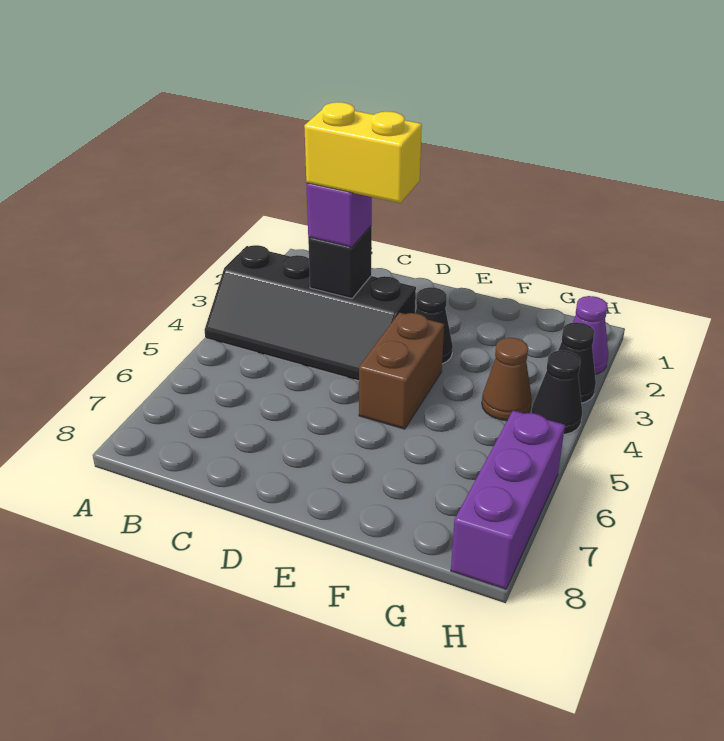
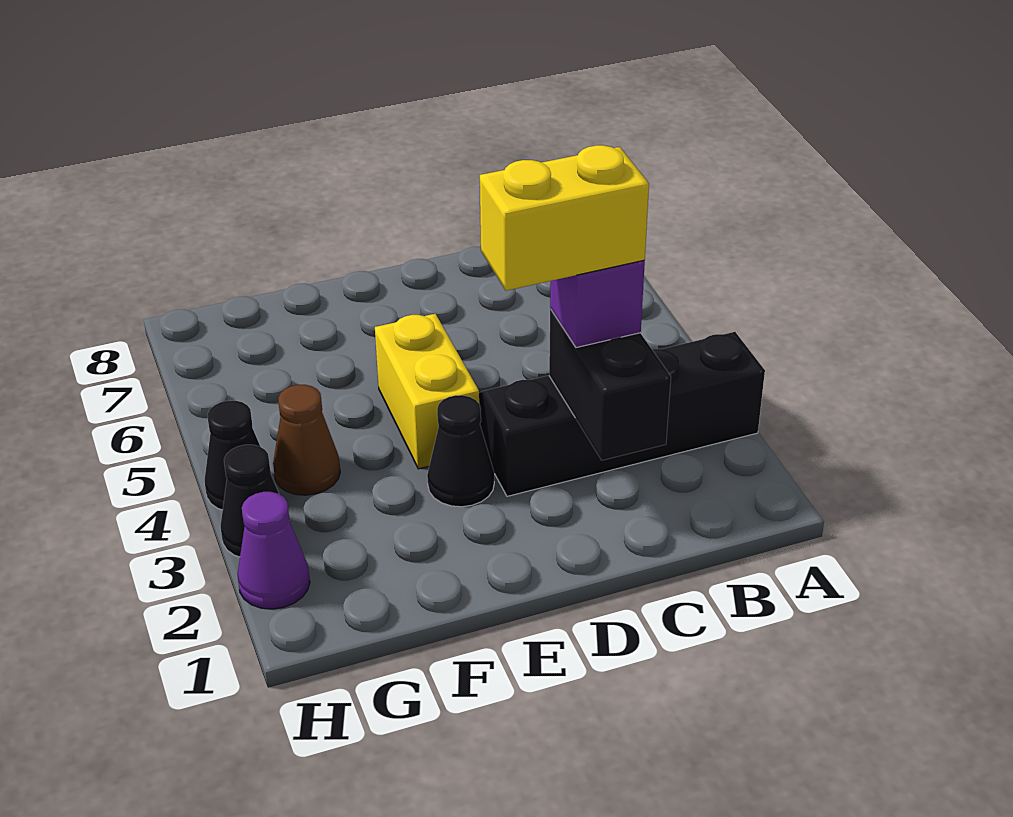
black brick C3 level 2 -> black brick C2:C3 level 2
brown brick E4:E5 level 1 -> yellow brick E4:E5 level 1
purple brick H6:H8 level 1 -> none

